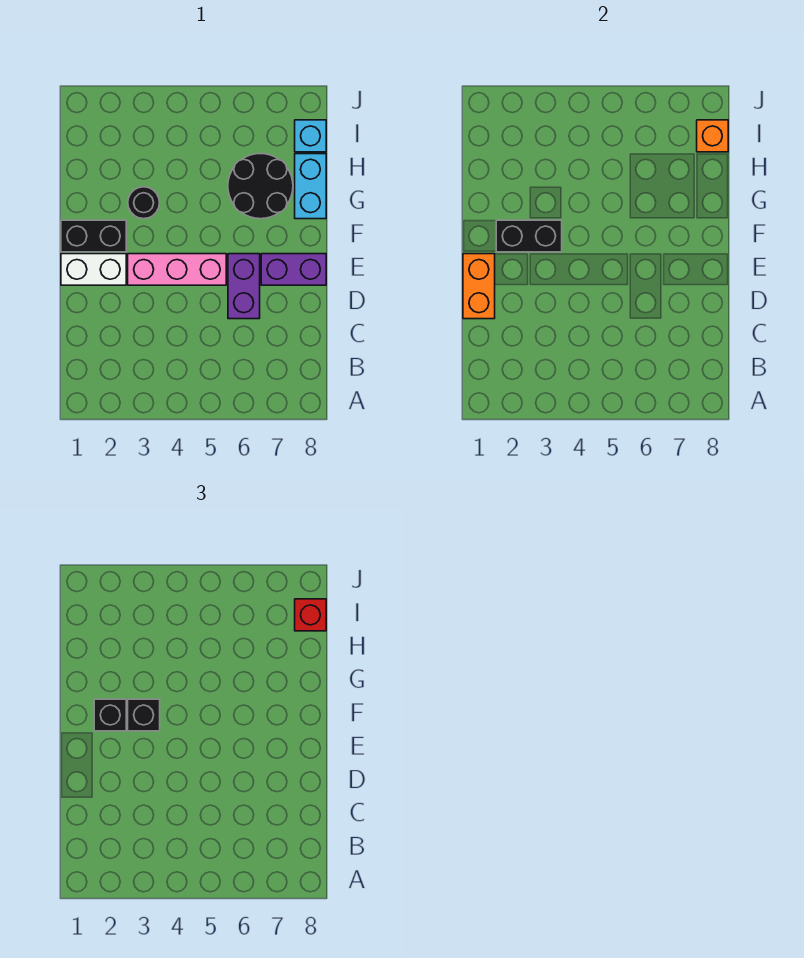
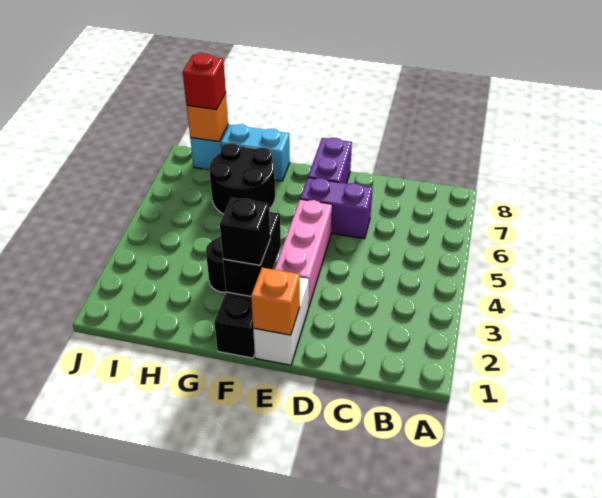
orange brick D1:E1 level 2 -> orange brick E1 level 2
black brick F3 level 3 -> none

